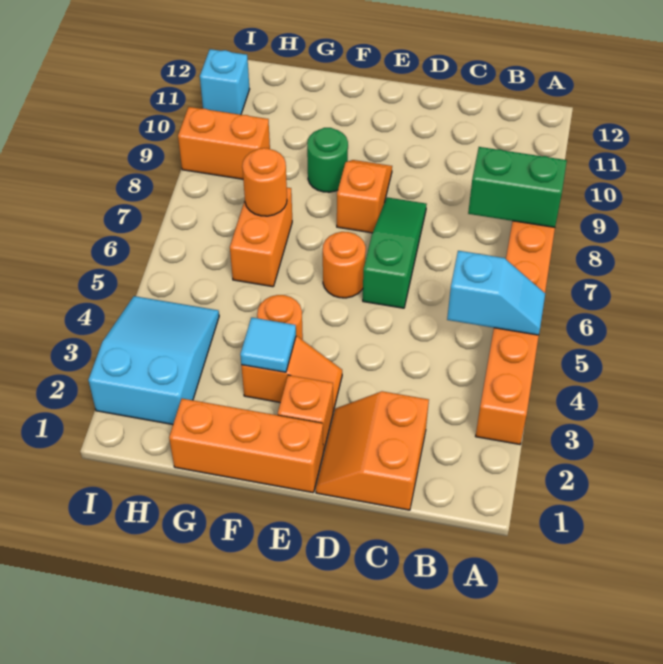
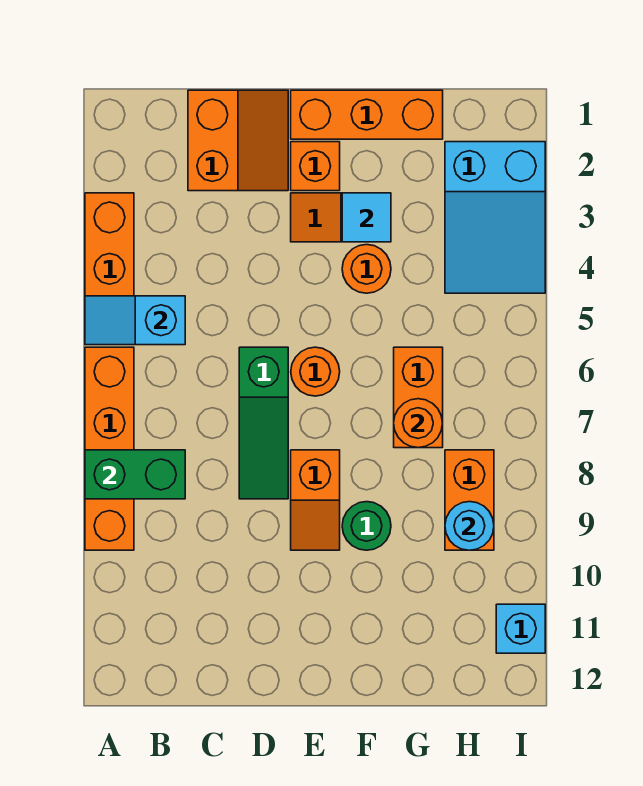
orange brick H9:I9 level 1 -> orange brick H8:H9 level 1
none -> cyan round brick H9 level 2

